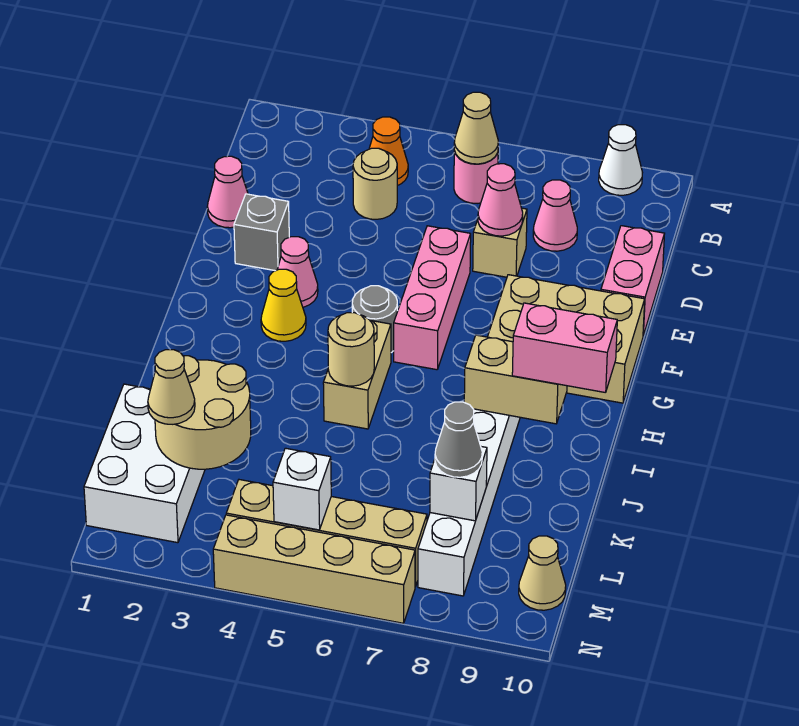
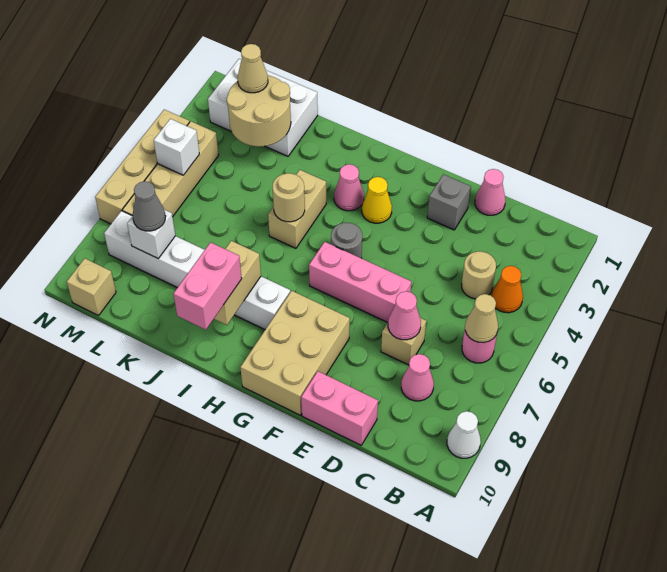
pink cone F3 level 1 -> pink cone H3 level 1
tan brick H5:I5 level 1 -> tan brick I4:I5 level 1
tan cone M10 level 1 -> tan brick M10 level 1

